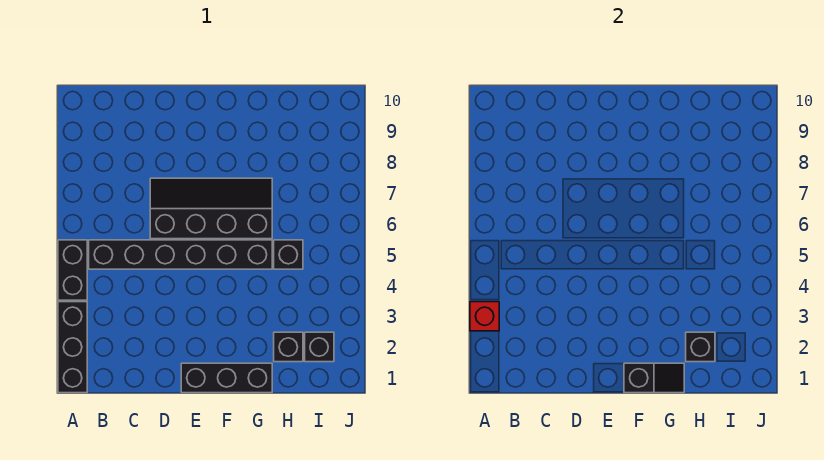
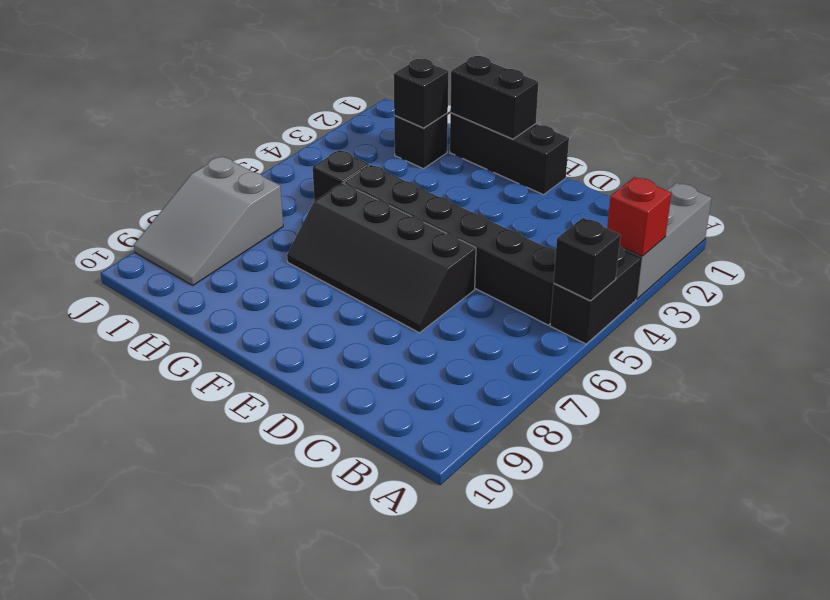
black brick A1:A3 level 1 -> grey brick A1:A3 level 1
black slope F1:G1 level 2 top F -> black brick F1:G1 level 2
black brick I2 level 1 -> black brick A5 level 2
none -> grey slope I7:J9 level 1 top 7

